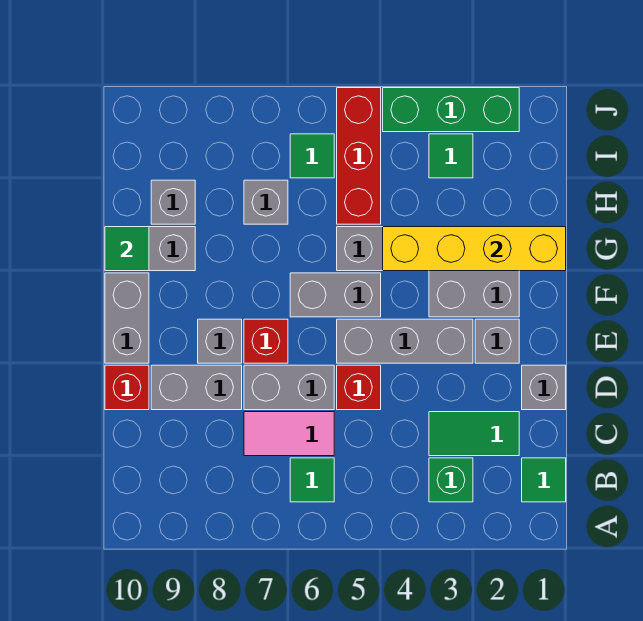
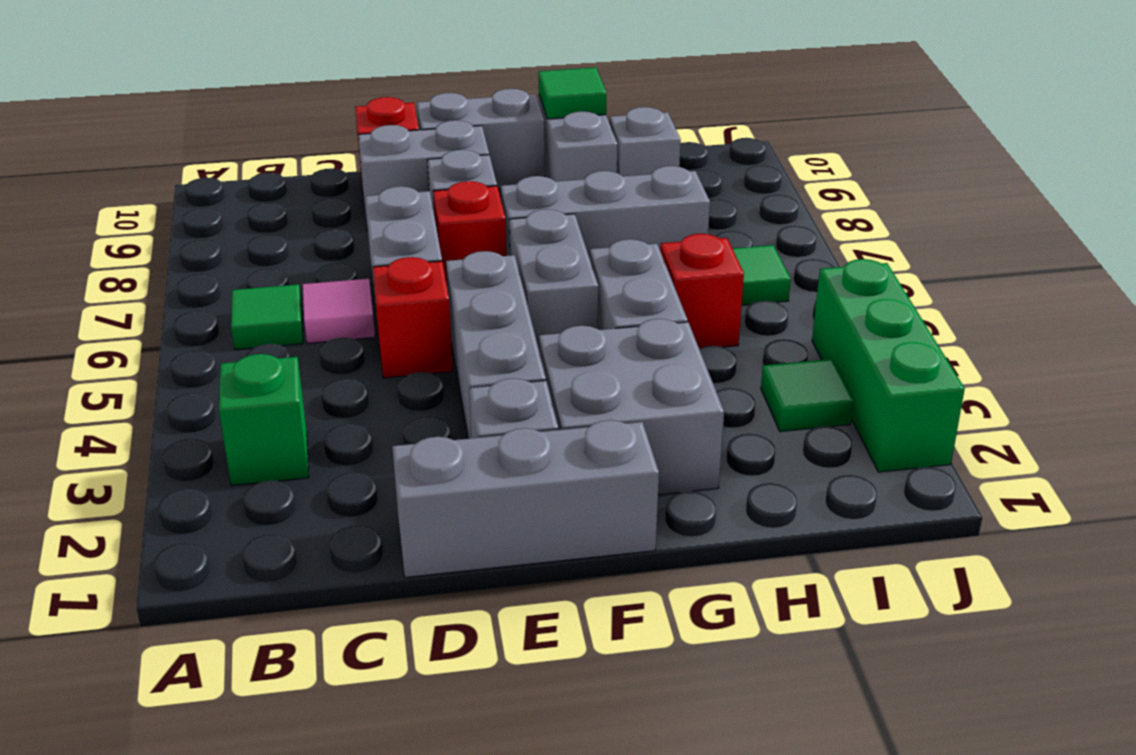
green tile B1 level 1 -> none
green tile C2:C3 level 1 -> none
pink tile C6:C7 level 1 -> pink tile C6 level 1
grey brick D1 level 1 -> grey brick D1:F1 level 1
grey brick D8:D9 level 1 -> grey brick D9:E9 level 1
yellow brick G1:G4 level 2 -> none
red brick H5:J5 level 1 -> red brick H5 level 1
grey brick H7 level 1 -> grey brick F7:H7 level 1

